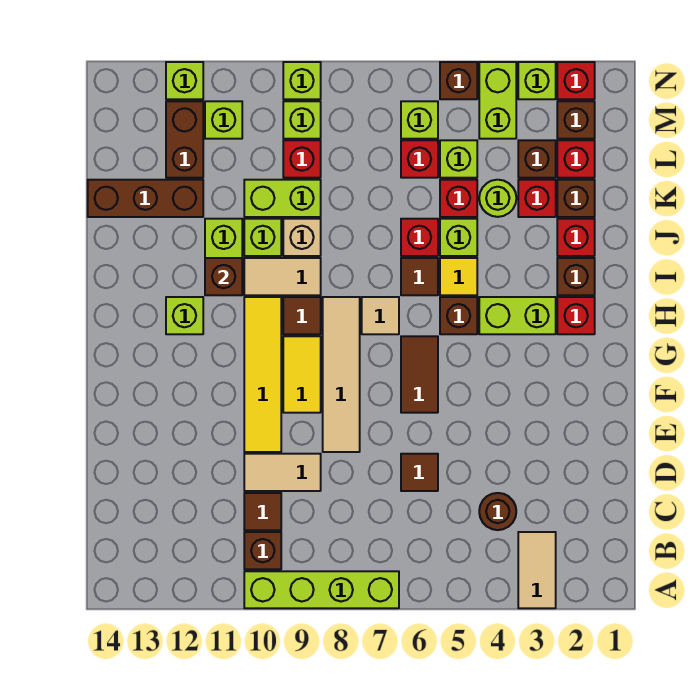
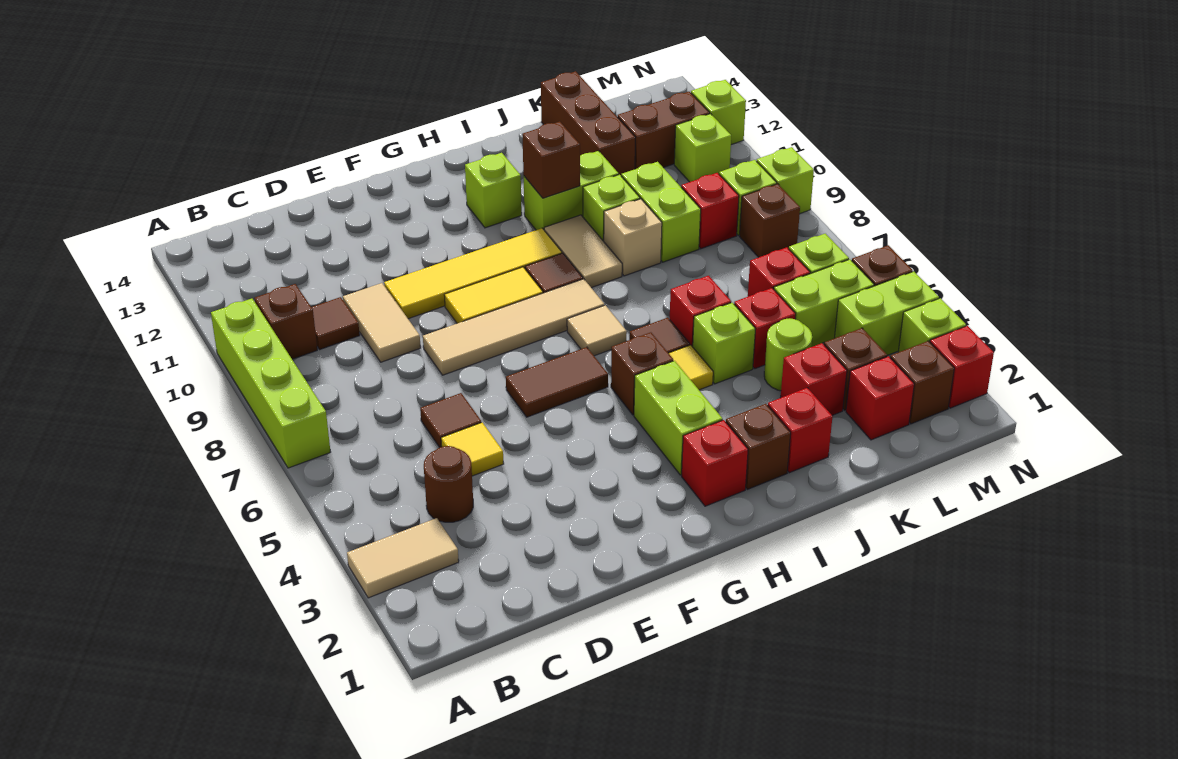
none -> yellow tile D5 level 1
brown brick K2 level 1 -> brown brick M8 level 1
lime brick L5 level 1 -> lime brick L5:M5 level 1

